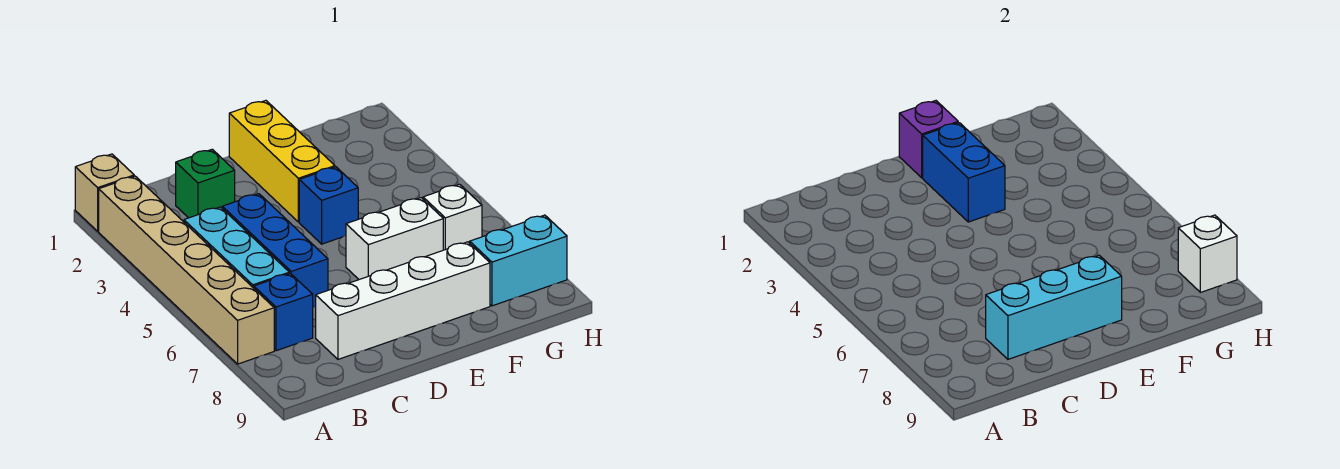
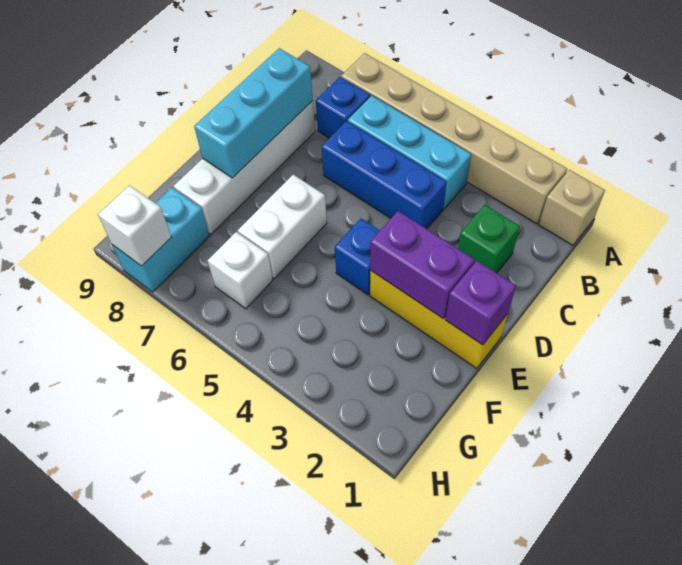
blue brick E2:E3 level 2 -> purple brick E2:E3 level 2

